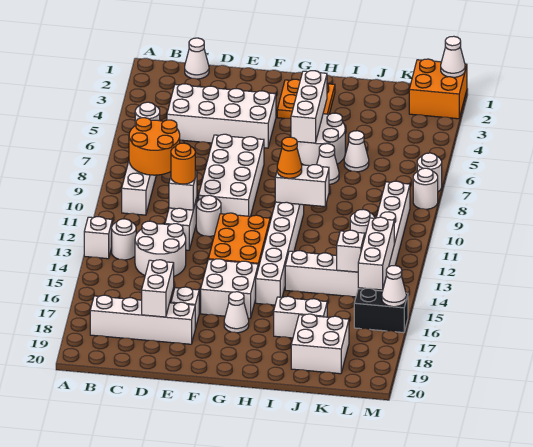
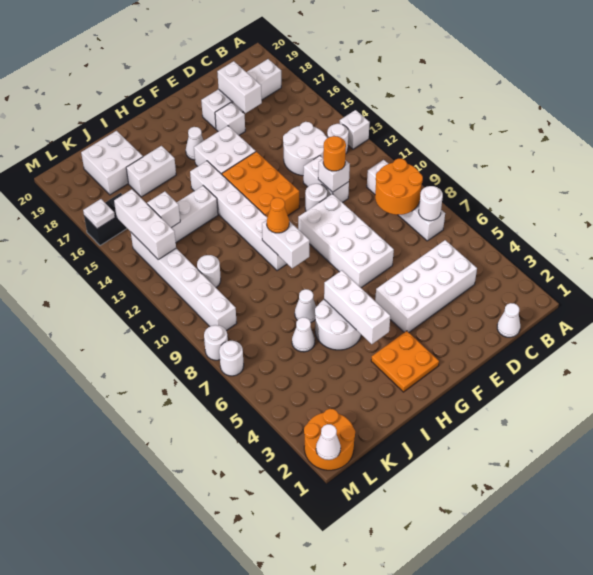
white brick H10:I10 level 2 -> white brick H9:H10 level 2
orange brick L1:M2 level 1 -> orange round brick L1:M2 level 1
white cone M16 level 2 -> white plate M16 level 2

